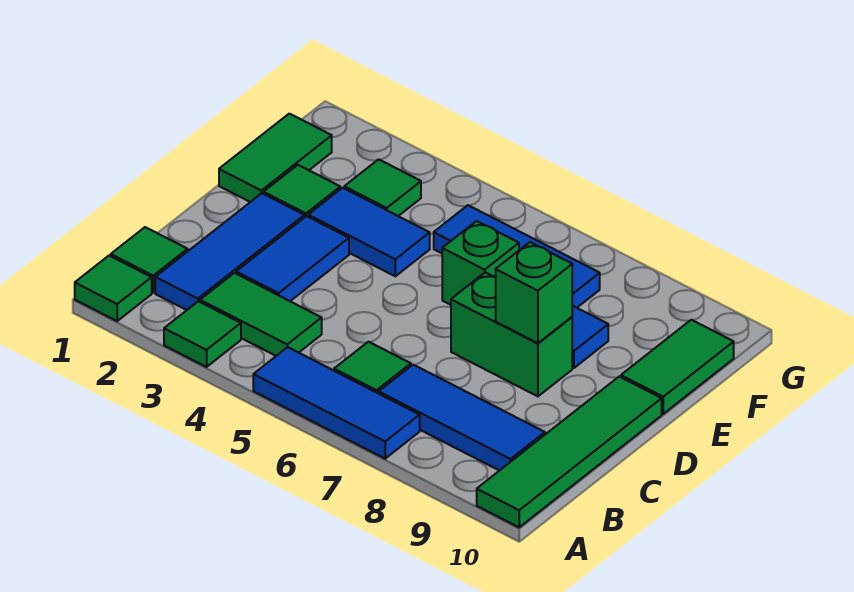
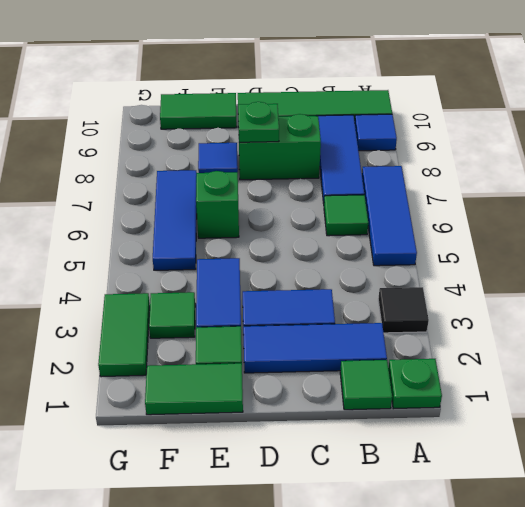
green tile A1 level 1 -> green plate A1 level 1
green tile A3 level 1 -> black tile A3 level 1
none -> blue tile A9 level 1
green tile B3:B4 level 1 -> green tile G2:G3 level 1
green brick D7:D8 level 1 -> green brick C8:D8 level 1
green brick D8 level 2 -> green plate D8 level 2

